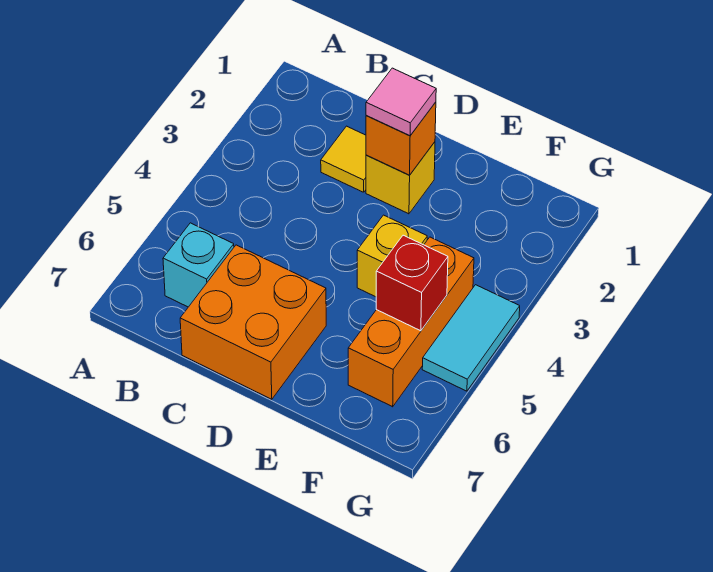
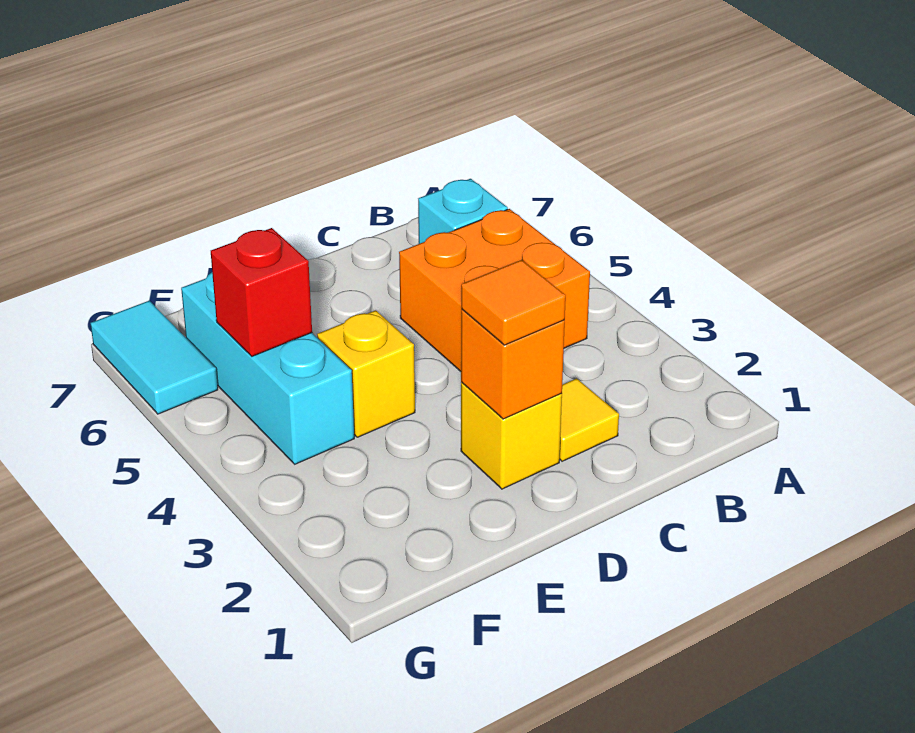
orange brick C6:D7 level 1 -> orange brick B4:C5 level 1
pink tile D2 level 3 -> orange tile D2 level 3
orange brick F4:F6 level 1 -> cyan brick F4:F6 level 1
cyan tile G4:G5 level 1 -> cyan tile G6:G7 level 1

